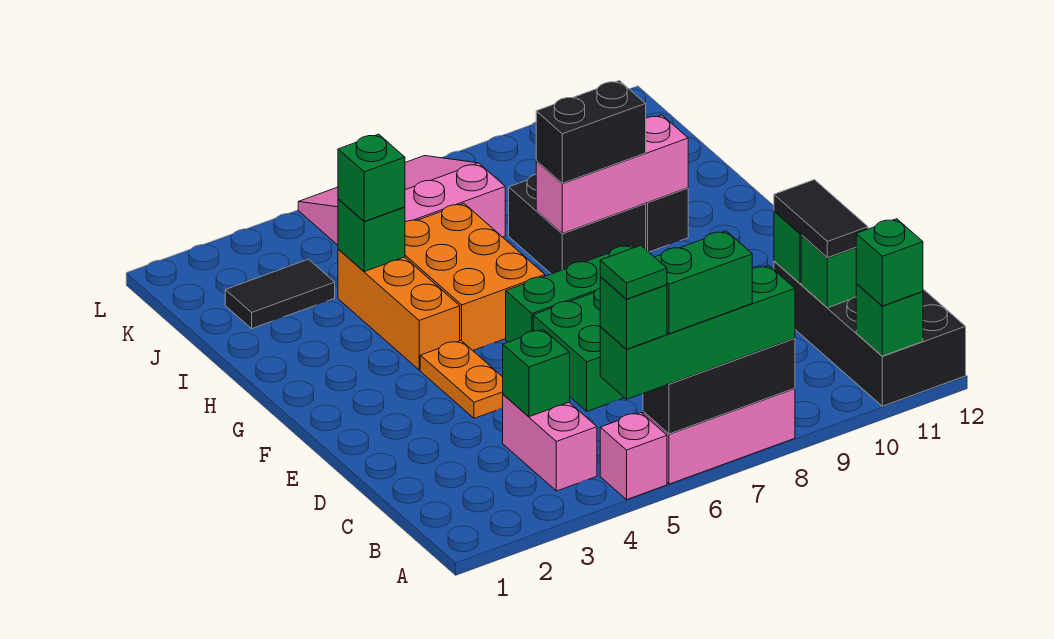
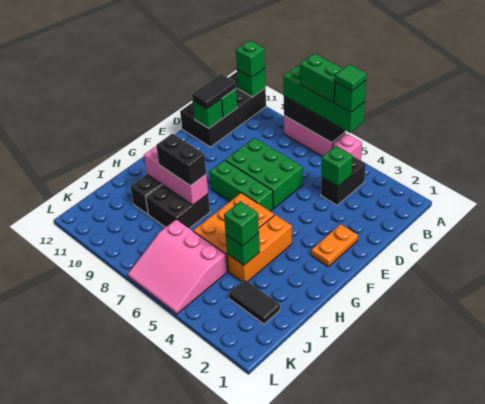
pink brick B4:C4 level 1 -> black brick B4:C4 level 1
orange plate E4:F4 level 1 -> orange plate E2:F2 level 1

